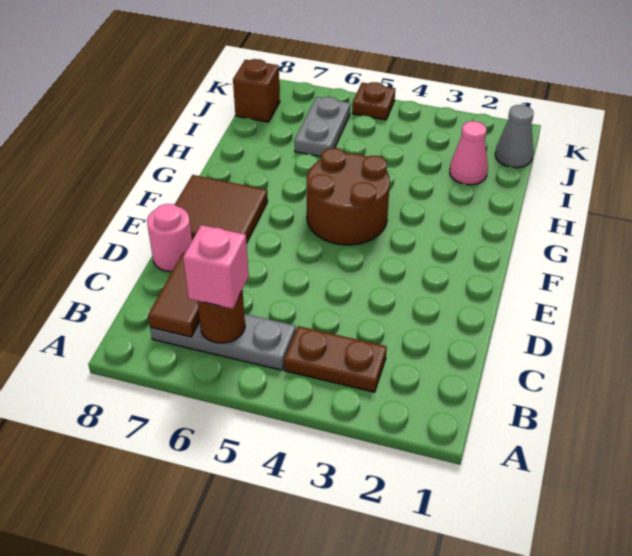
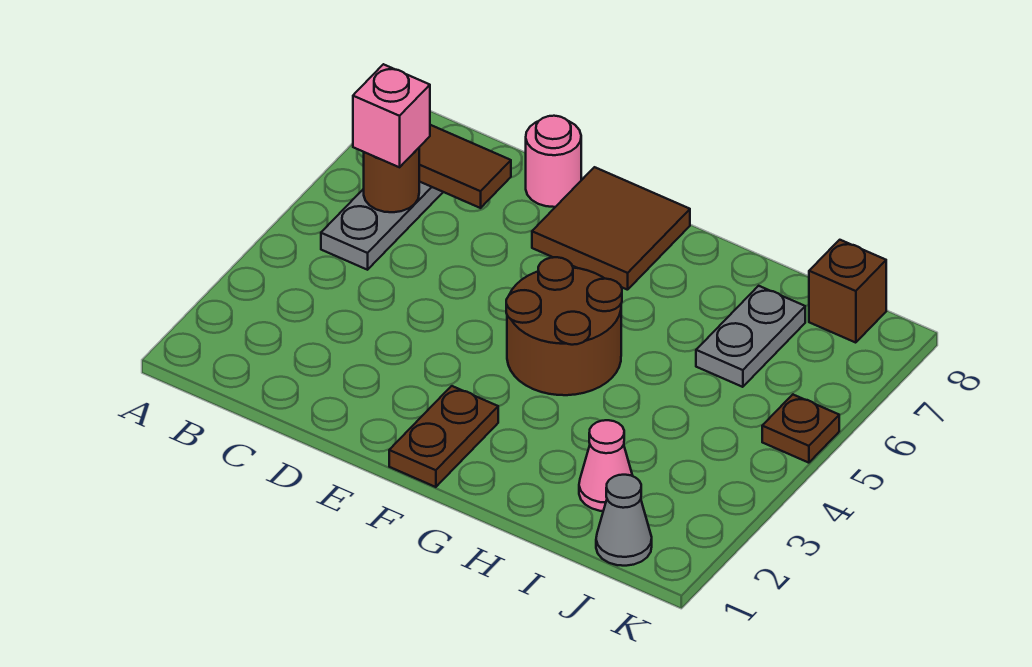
brown plate B3:B4 level 1 -> brown plate F1:F2 level 1
grey plate I6:J6 level 1 -> grey plate I6:I7 level 1

